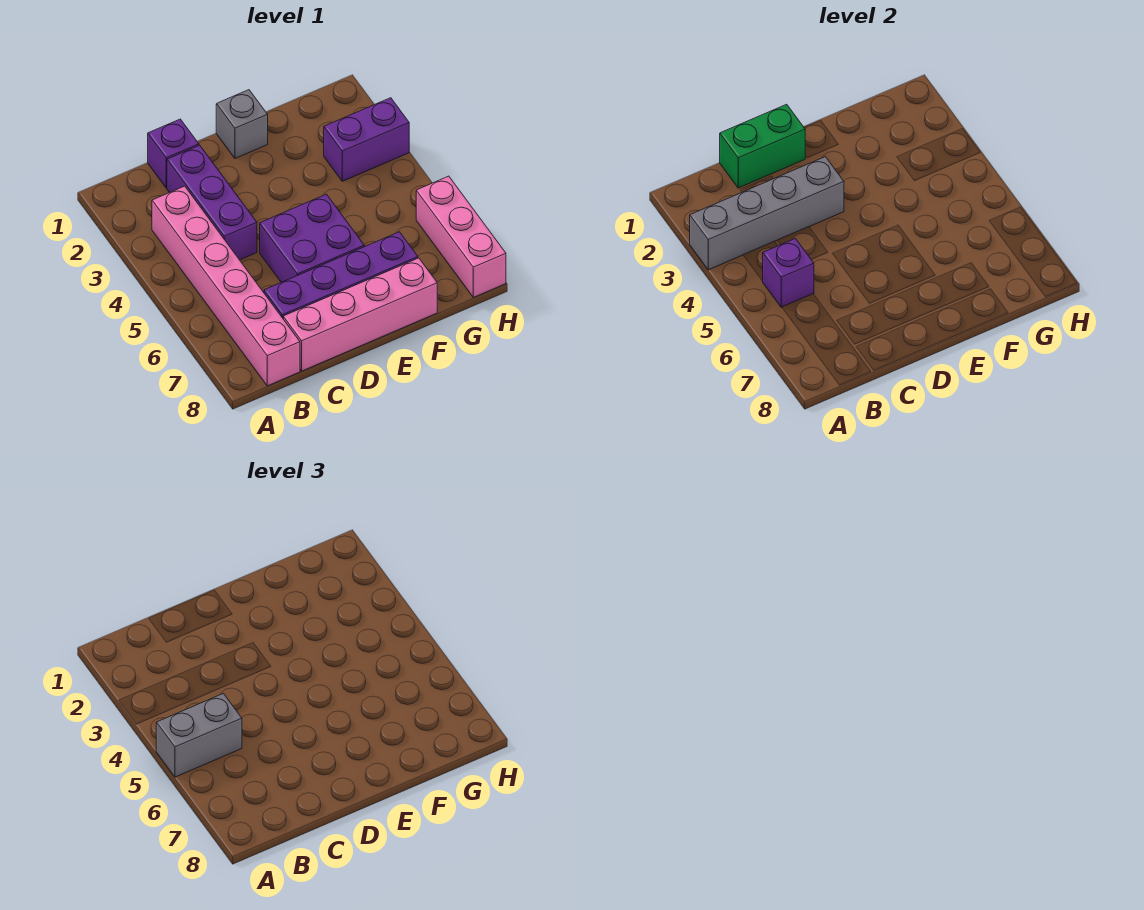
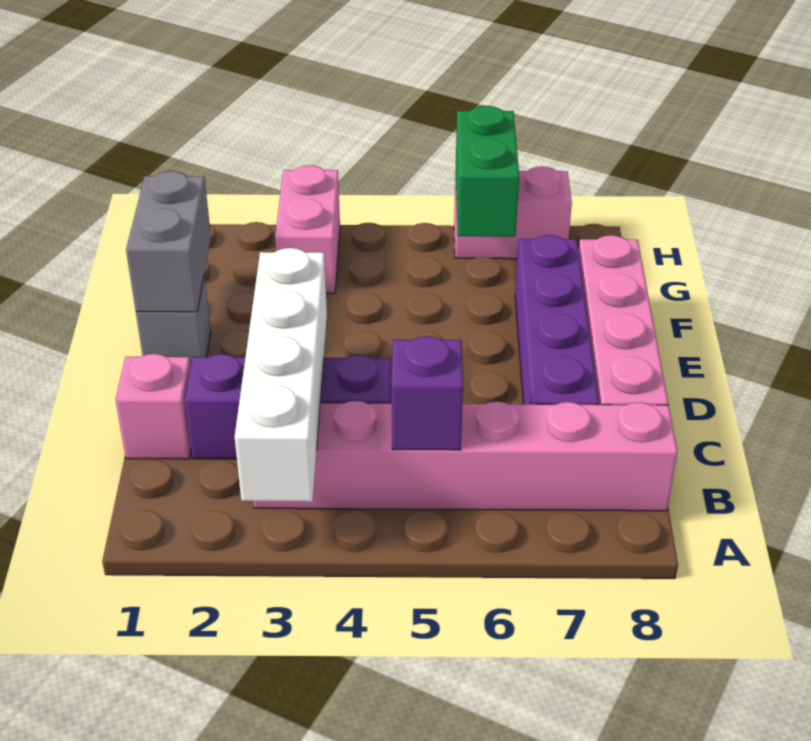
grey brick A3:D3 level 2 -> white brick A3:D3 level 2
grey brick A5:B5 level 3 -> grey brick E1:F1 level 2
purple brick C1 level 1 -> pink brick C1 level 1
green brick C1:D1 level 2 -> green brick G6:H6 level 2
purple brick D5:E6 level 1 -> none
purple brick G3:H3 level 1 -> pink brick G3:H3 level 1
pink brick H6:H8 level 1 -> pink brick H6:H7 level 1

